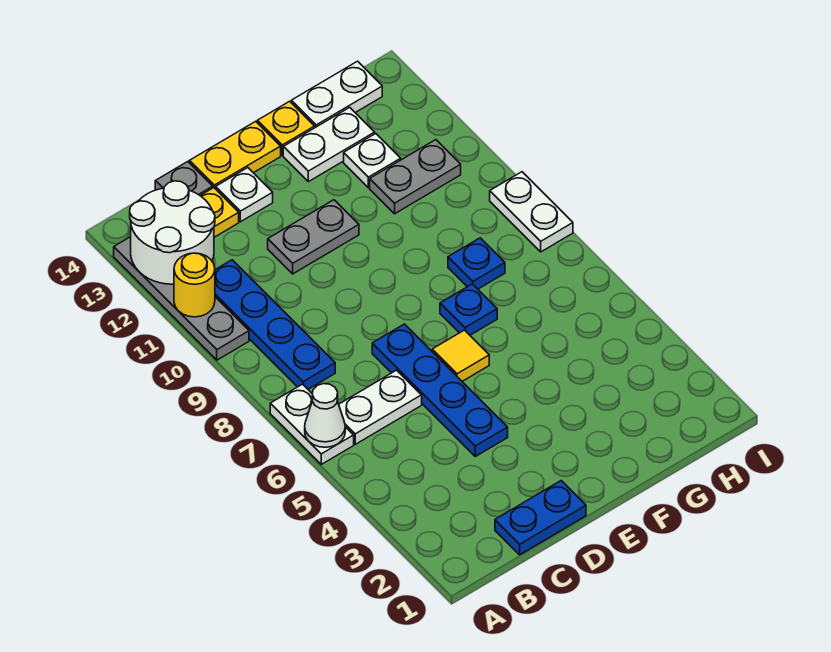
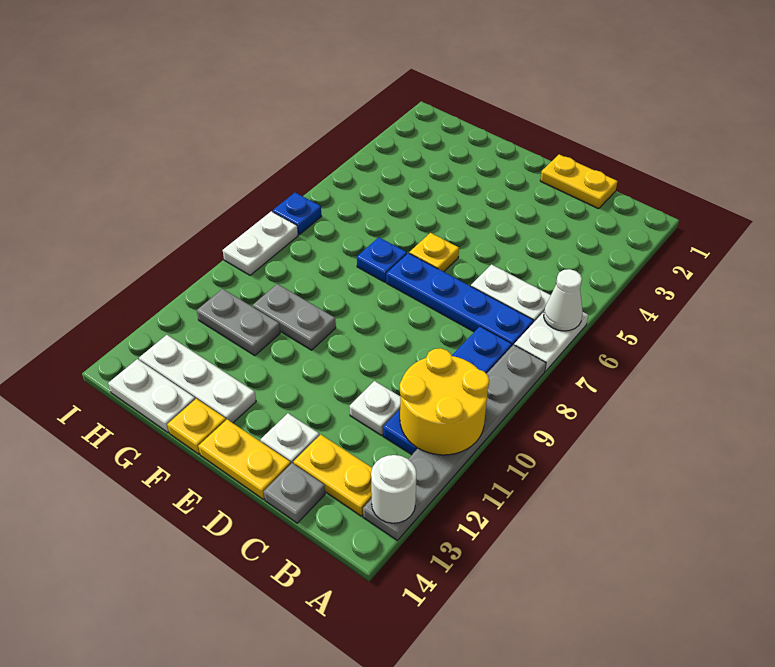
grey plate A10:A13 level 1 -> grey plate A8:A13 level 1
yellow round brick A11 level 2 -> yellow round brick A10:B11 level 2
white round brick A12:B13 level 2 -> white round brick A13 level 2
blue plate C1:D1 level 1 -> yellow plate C1:D1 level 1
blue plate D4:D7 level 1 -> blue plate B7:E7 level 1
grey plate D11:E11 level 1 -> grey plate F10:G10 level 1
yellow tile E6 level 1 -> yellow plate E6 level 1
white plate F13:G13 level 1 -> white plate F13:H13 level 1
blue plate G8 level 1 -> blue plate I7 level 1
white plate G12 level 1 -> white plate C11 level 1

